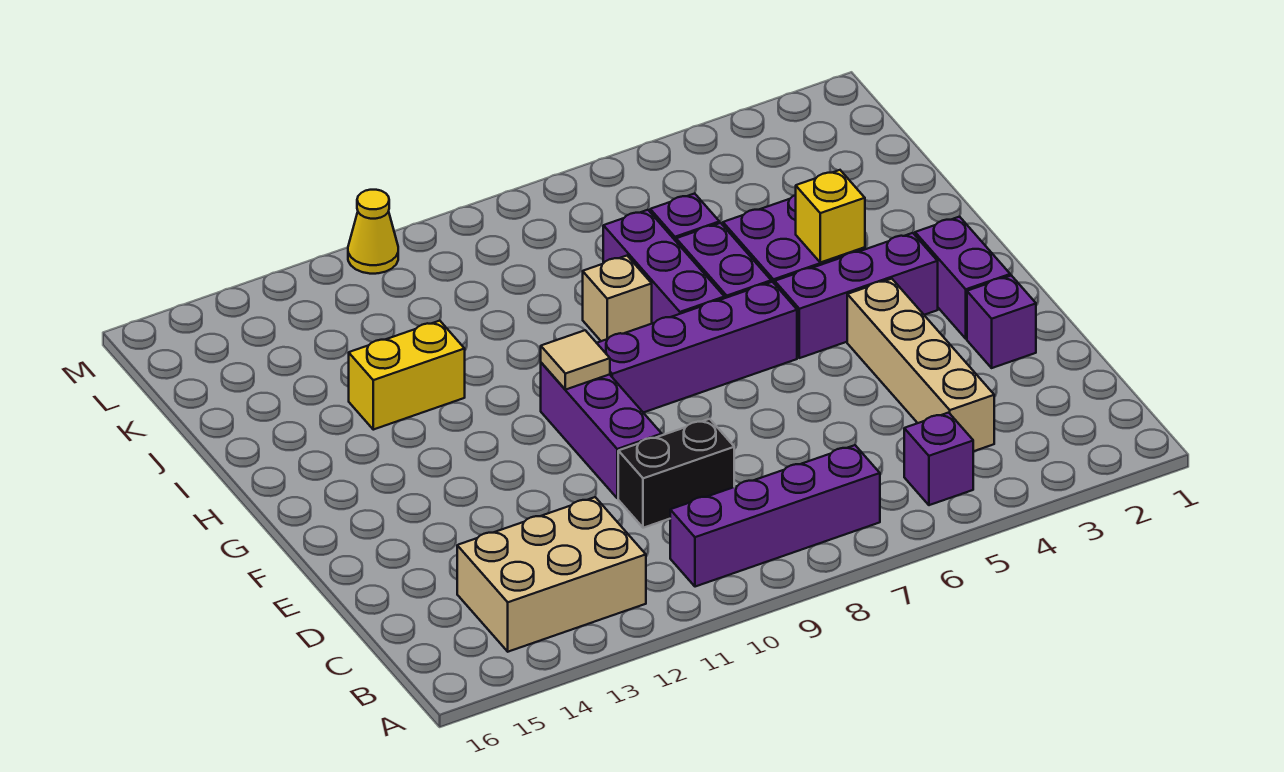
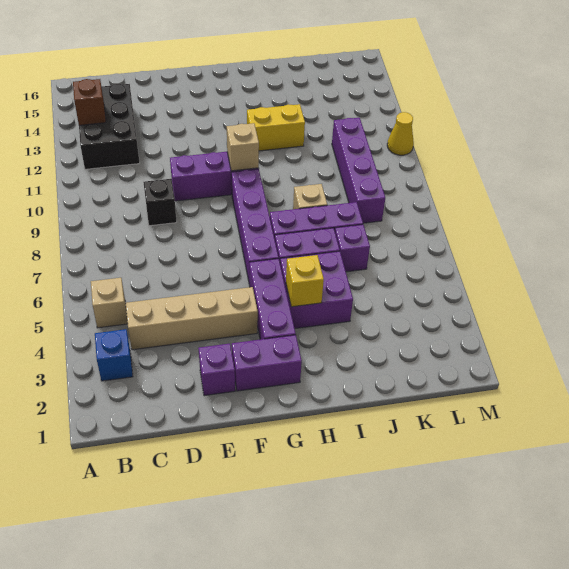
none -> blue brick B3 level 1
purple brick B5 level 1 -> tan brick B5 level 1
purple brick B7:B10 level 1 -> purple brick K8:K11 level 1
tan brick B12:C14 level 1 -> black brick B12:C14 level 1
none -> brown brick B13 level 2
black brick D9:D10 level 1 -> black brick D9 level 1
tan tile G10 level 2 -> tan brick G10 level 2
yellow brick I12:I13 level 1 -> yellow brick H12:I12 level 1

